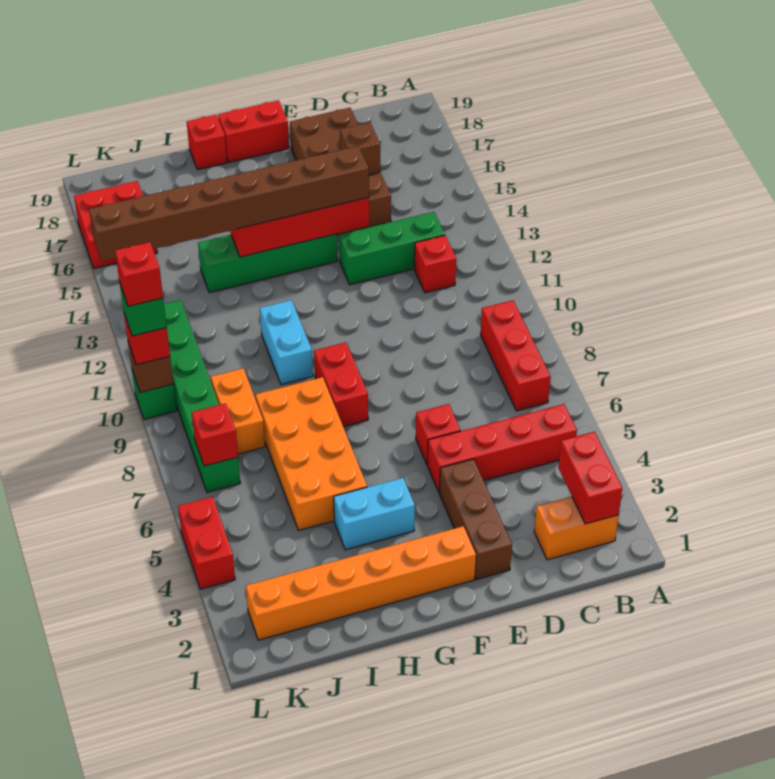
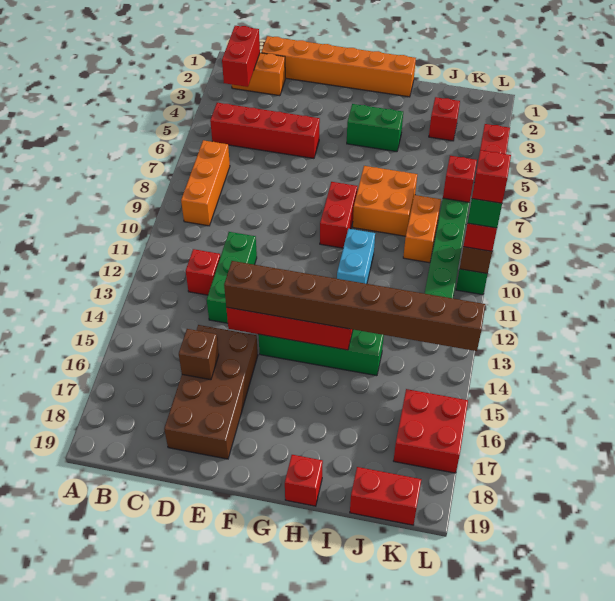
red brick B7:B9 level 1 -> orange brick B7:B9 level 1
green brick C13:E13 level 1 -> green brick D11:D13 level 1
brown brick E2:E4 level 1 -> none
red brick E6 level 1 -> red brick J3 level 1
orange brick F2:K2 level 1 -> orange brick C1:H1 level 1
red brick F19:G19 level 1 -> red brick J19:K19 level 1
cyan brick G4:H4 level 1 -> green brick G4:H4 level 1
orange brick H5:I8 level 1 -> orange brick H7:I8 level 1

